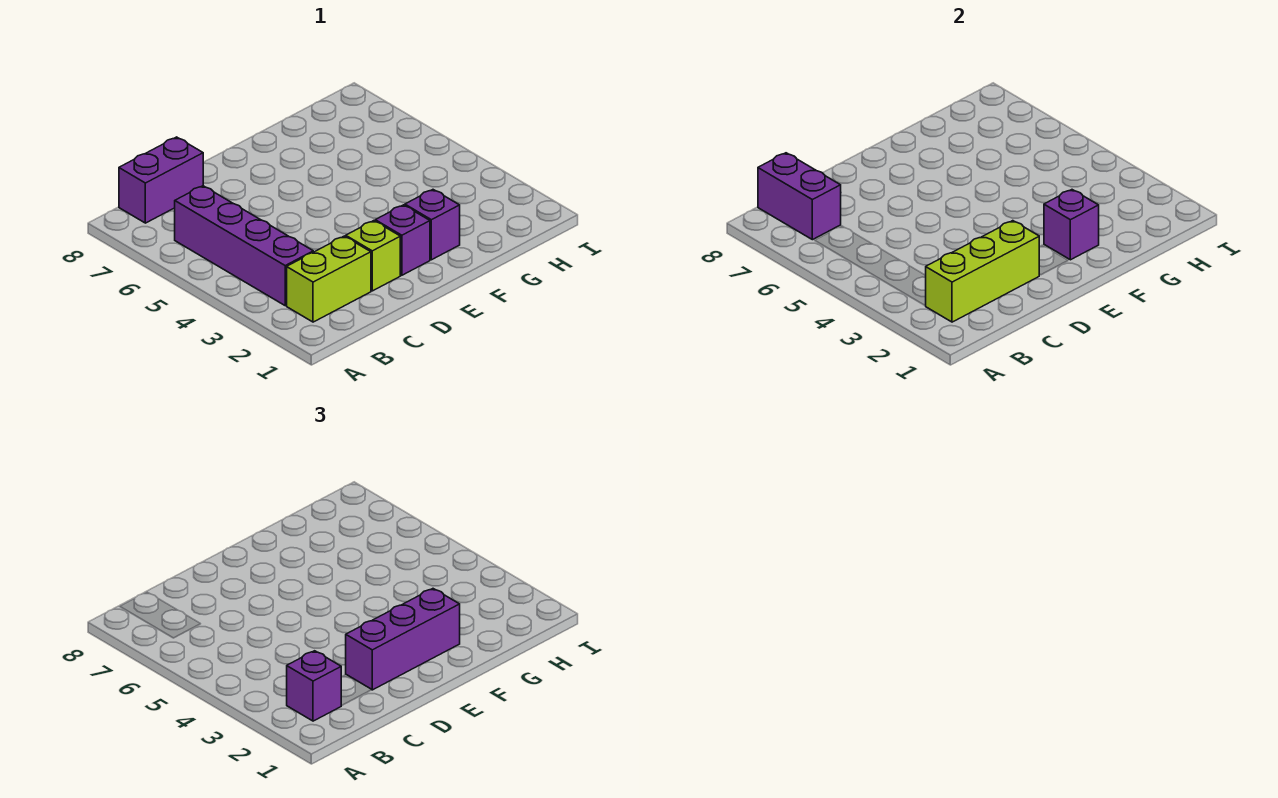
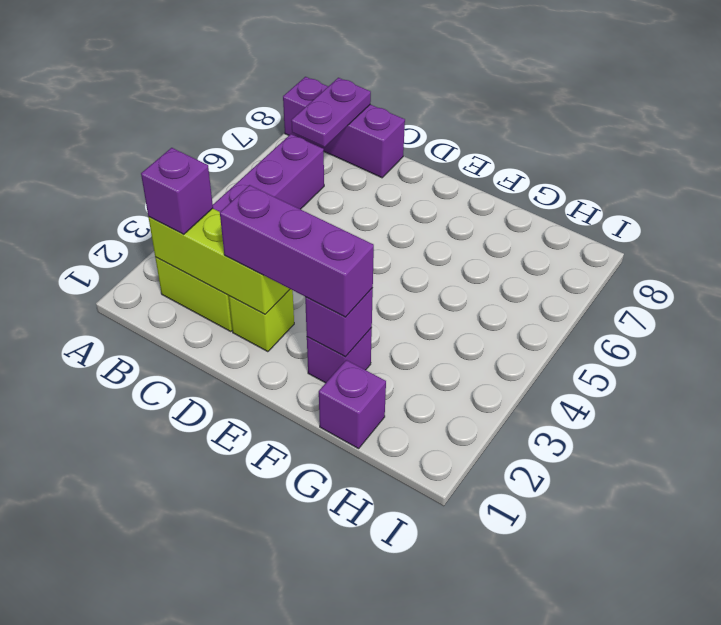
purple brick B7:B8 level 2 -> purple plate B7:B8 level 2
purple brick B8:C8 level 1 -> purple brick A8:C8 level 1
purple brick E2 level 1 -> purple brick G1 level 1

